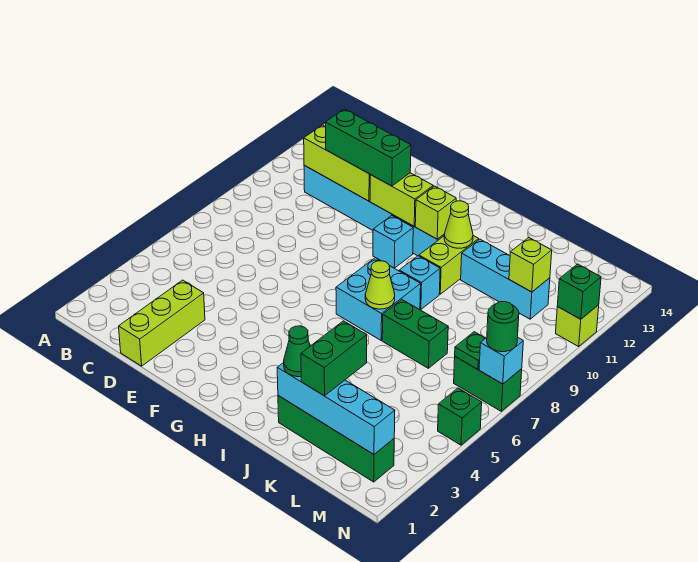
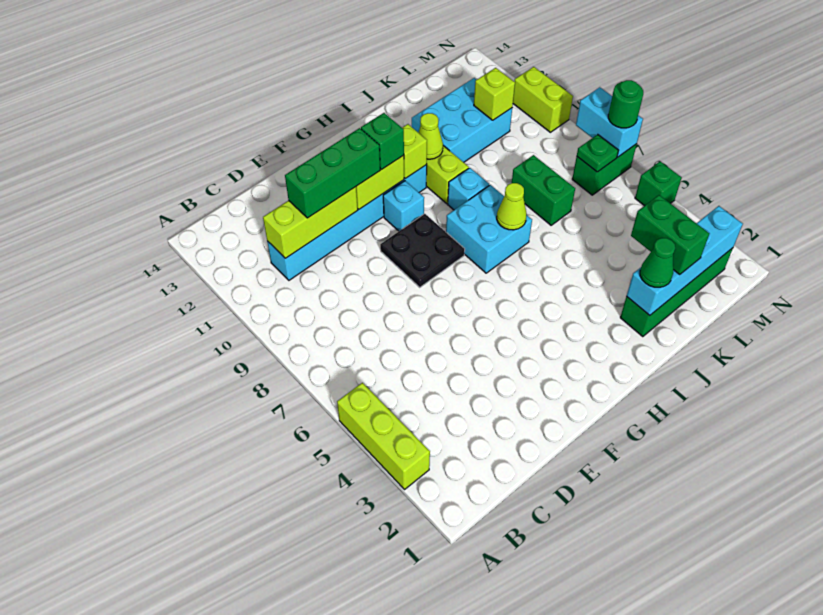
lime brick D1:D3 level 1 -> lime brick A3:A5 level 1
none -> black plate F8:G9 level 1
green brick J7:K7 level 1 -> green brick K7:K8 level 1
cyan brick J11:L11 level 1 -> cyan brick J11:L12 level 1
cyan brick N7 level 2 -> cyan brick N7:N8 level 2
lime brick N11 level 1 -> lime brick N10:N11 level 1
green brick N11 level 2 -> green brick G11 level 3

